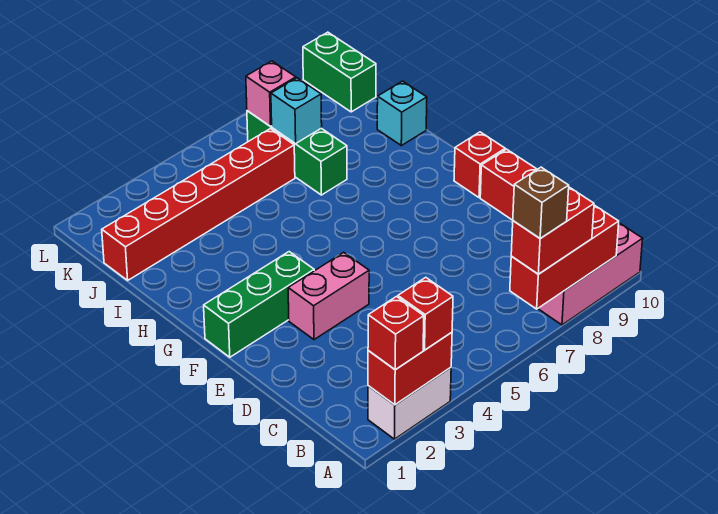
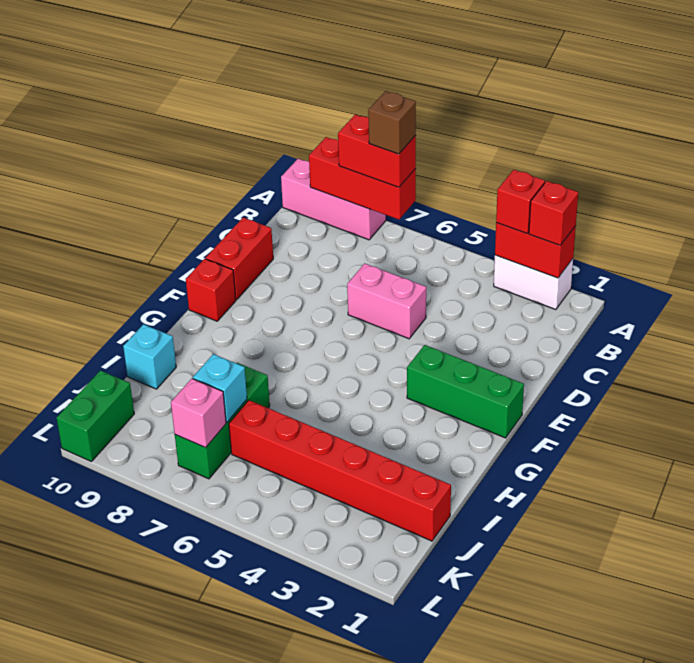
pink brick E3:E4 level 1 -> pink brick D5:D6 level 1

